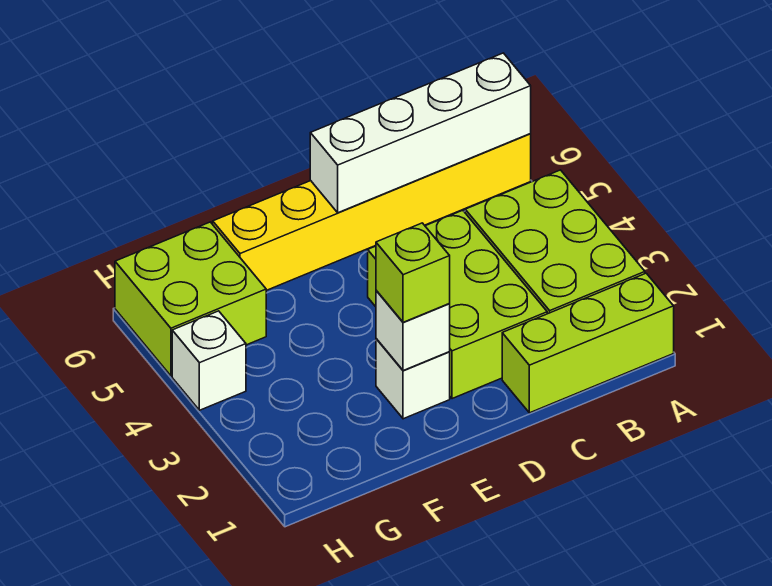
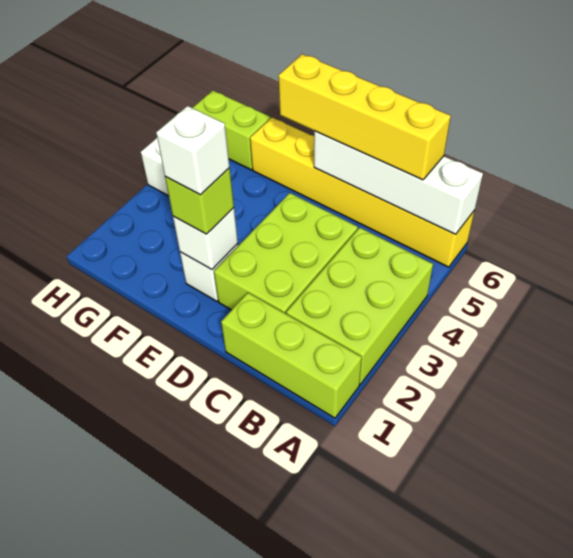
none -> yellow brick B6:E6 level 3
none -> white brick E2 level 4
lime brick G5:H6 level 1 -> lime brick G6:H6 level 1

